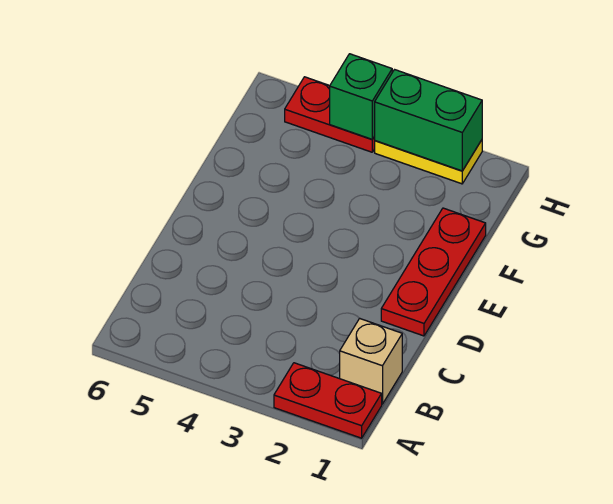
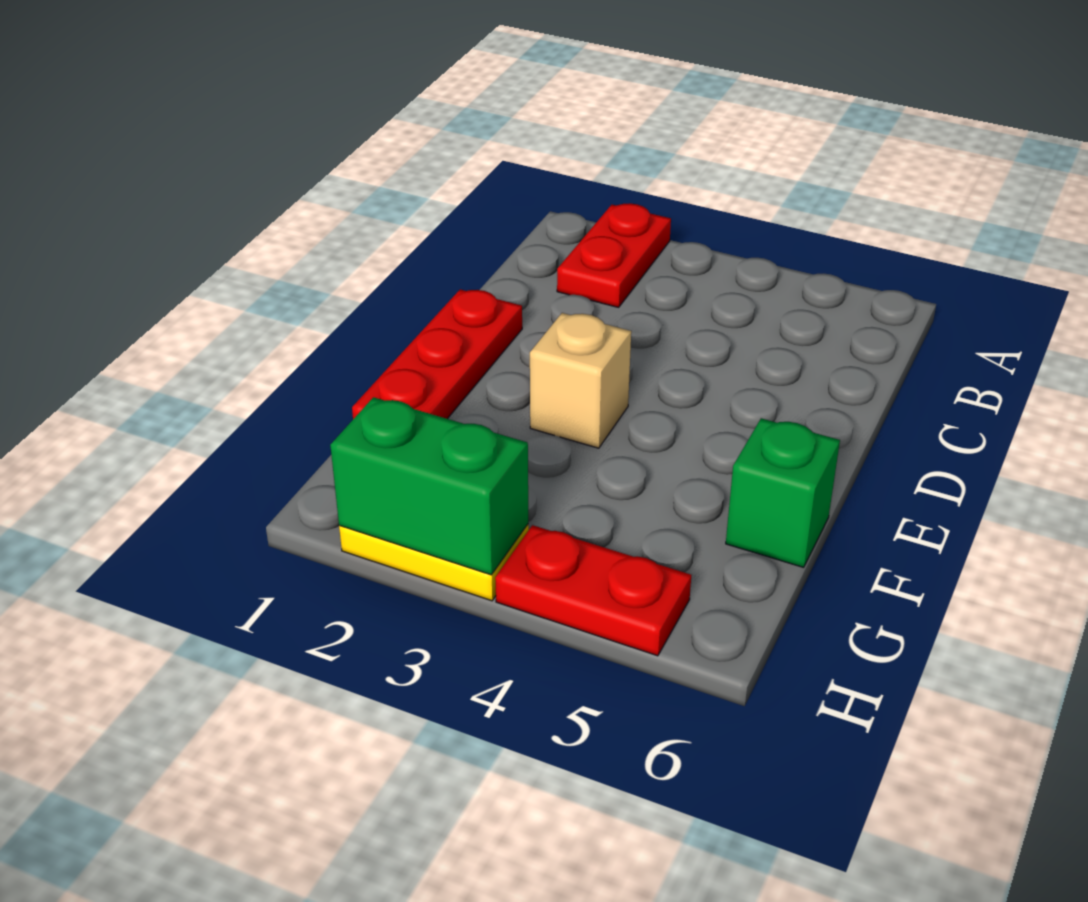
red plate A1:A2 level 1 -> red plate A2:B2 level 1
tan brick B1 level 1 -> tan brick E3 level 1
green brick H4 level 2 -> green brick F6 level 1

